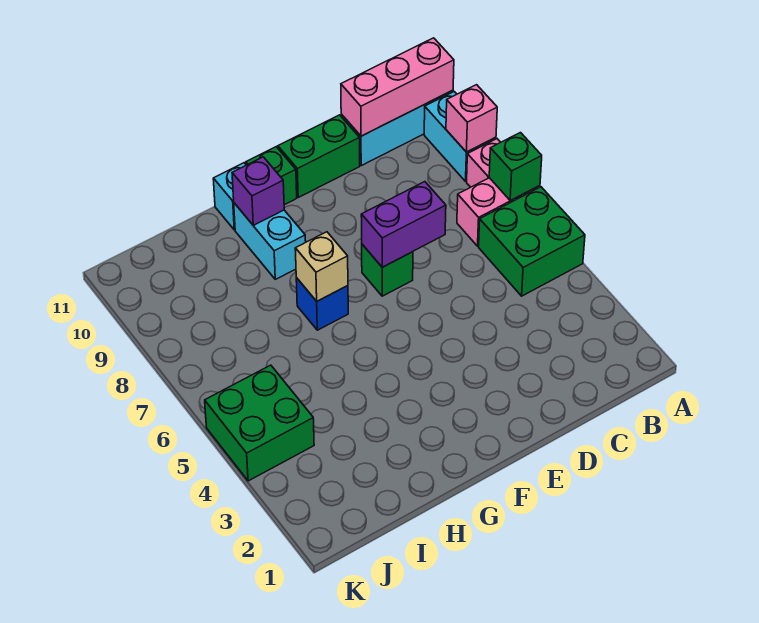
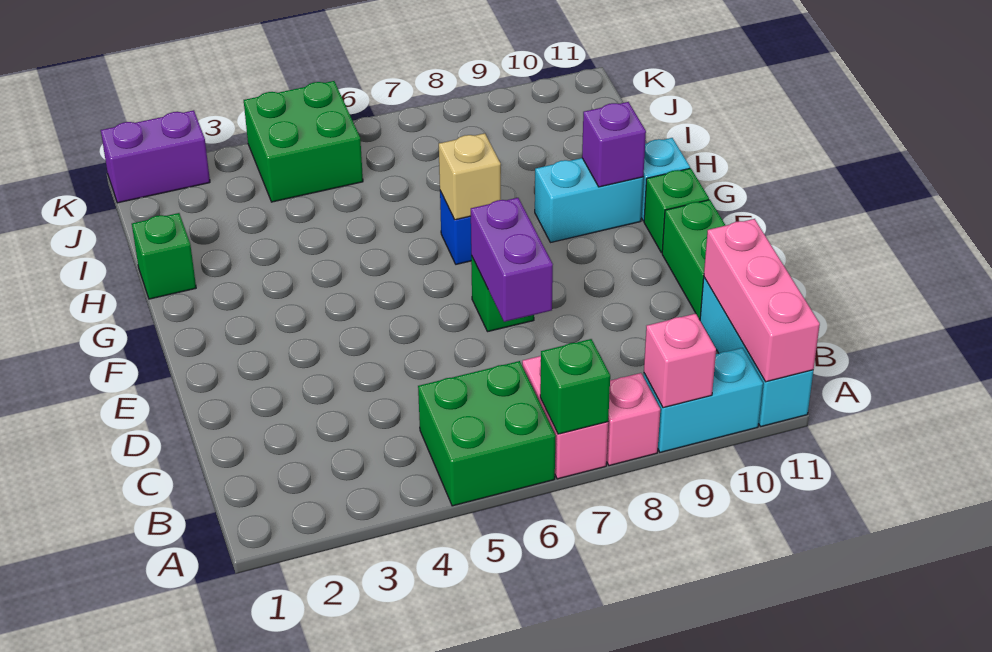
none -> green brick H1 level 1
none -> purple brick K1:K2 level 1

